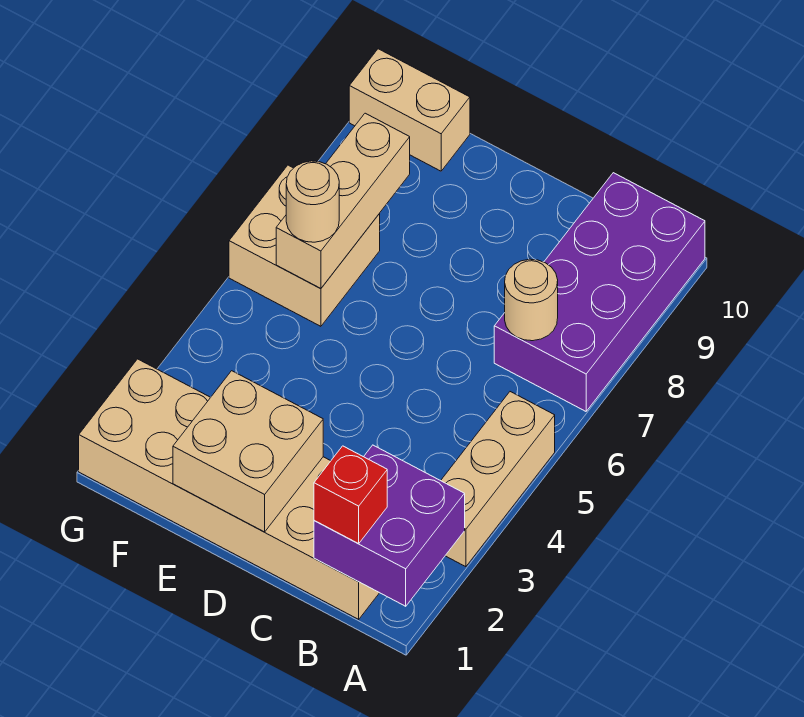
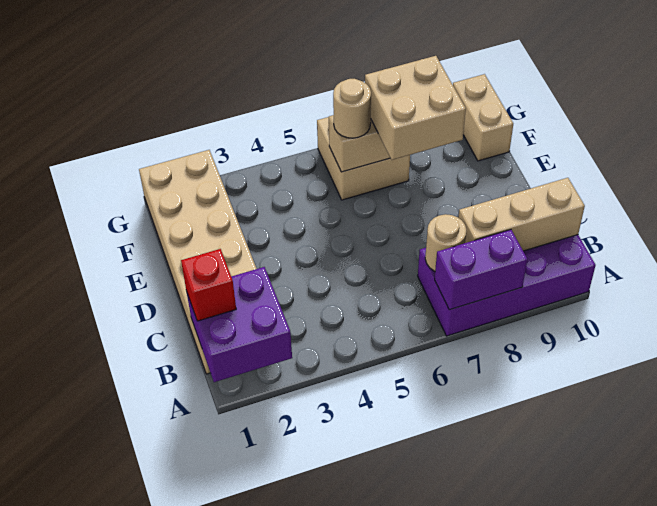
tan brick A3:A5 level 1 -> tan brick B8:B10 level 2
none -> purple brick A7:A8 level 2
tan brick D1:E2 level 2 -> tan brick E7:F8 level 3

